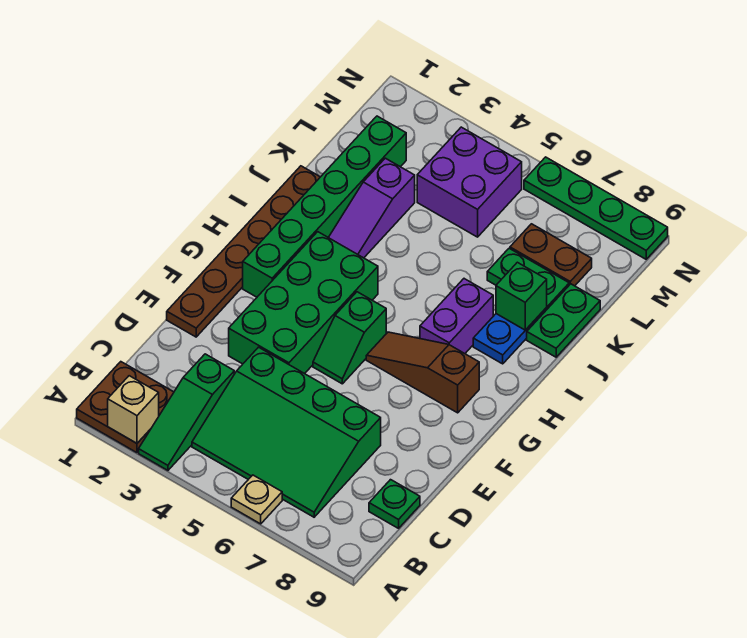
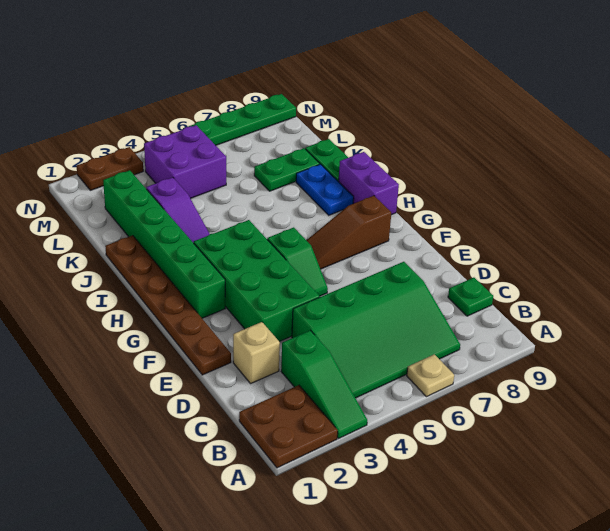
tan brick A2 level 2 -> tan brick D2 level 1
purple brick H7:I7 level 1 -> purple brick H9:I9 level 1
green brick J8 level 2 -> none
brown plate L7:L8 level 1 -> brown plate N2:N3 level 1

